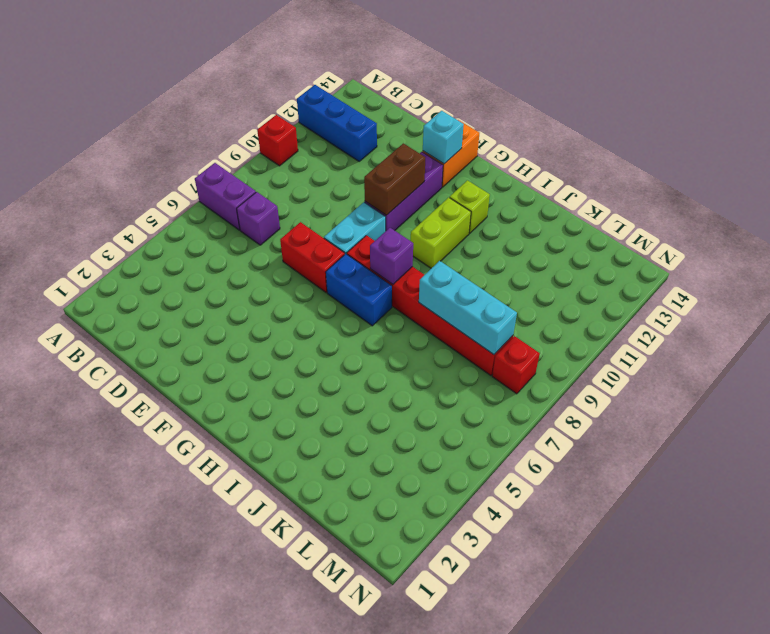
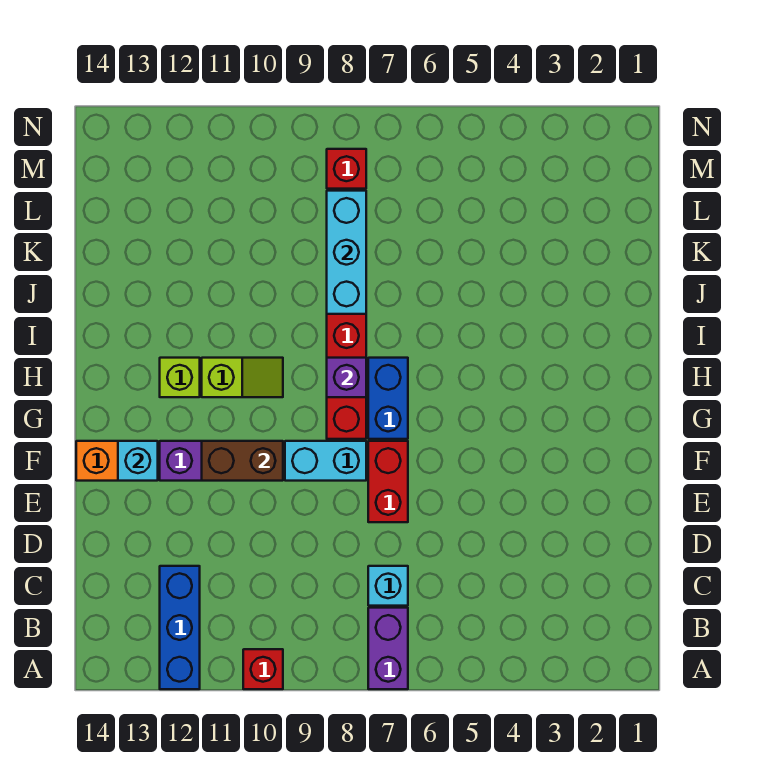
purple brick C7 level 1 -> cyan brick C7 level 1
lime brick H10:H11 level 1 -> lime slope H10:H11 level 1 top 11

